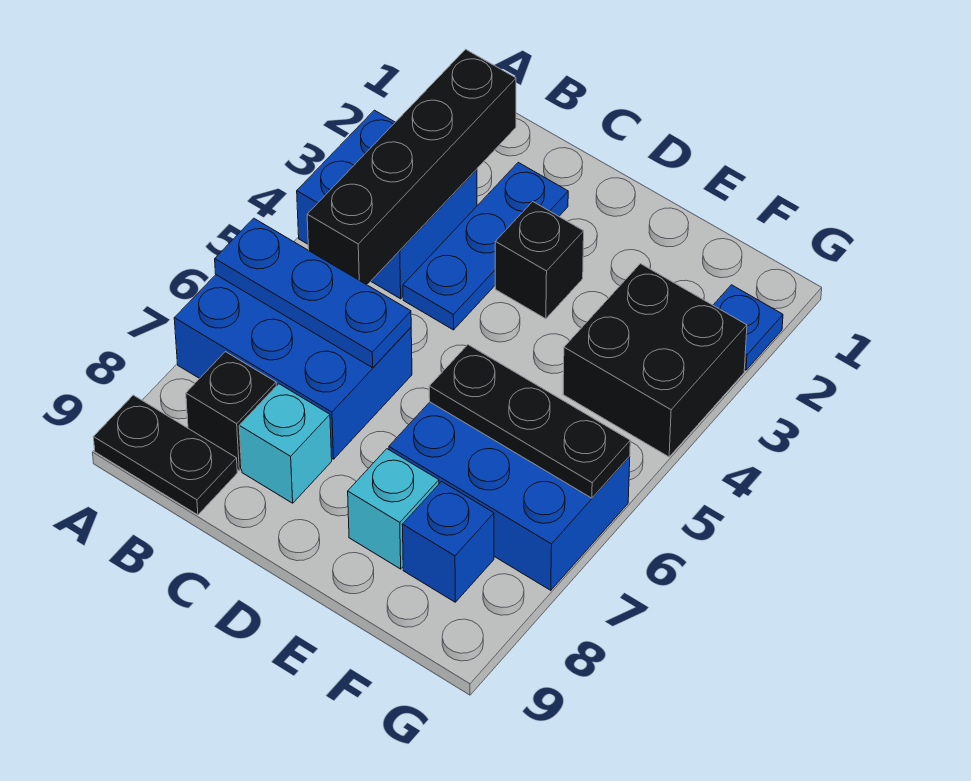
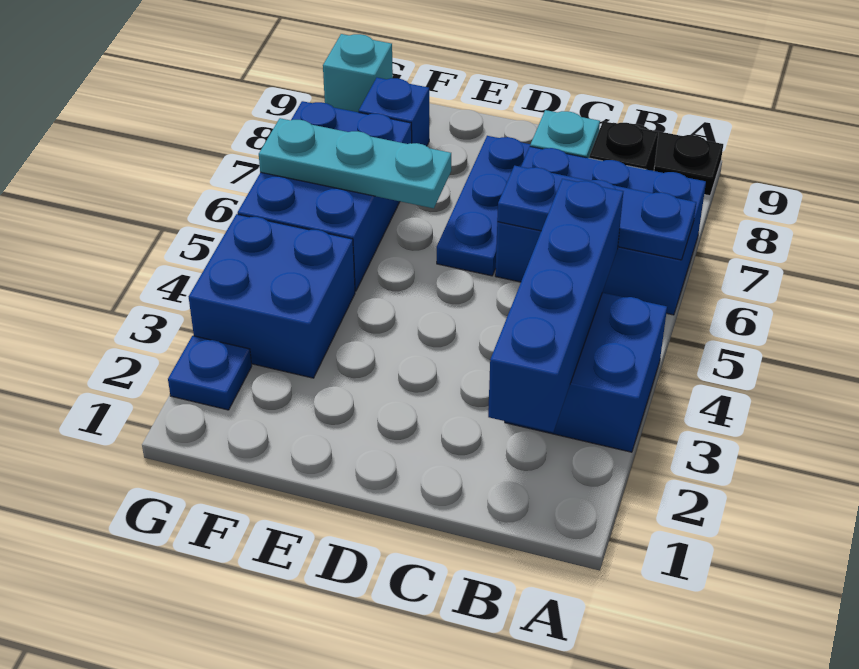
black brick B2:B5 level 2 -> blue brick B2:B5 level 2
blue plate C2:C4 level 1 -> blue plate D6:D8 level 1
black brick D3 level 1 -> none
blue brick E6:G7 level 1 -> blue brick F5:G7 level 1
black plate E6:G6 level 2 -> cyan plate E6:G6 level 2
cyan brick E8 level 1 -> cyan brick G9 level 1
black brick F3:G4 level 1 -> blue brick F3:G4 level 1

